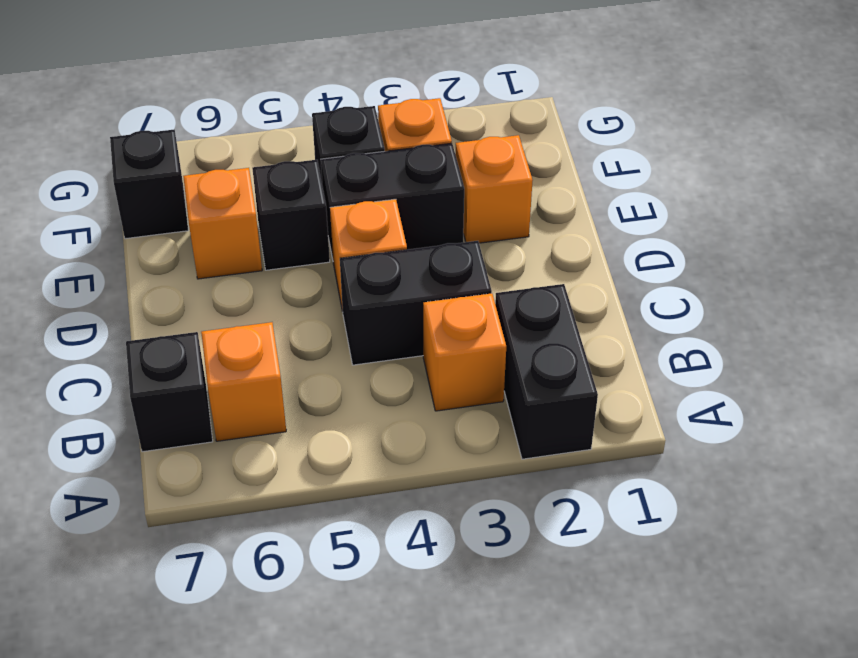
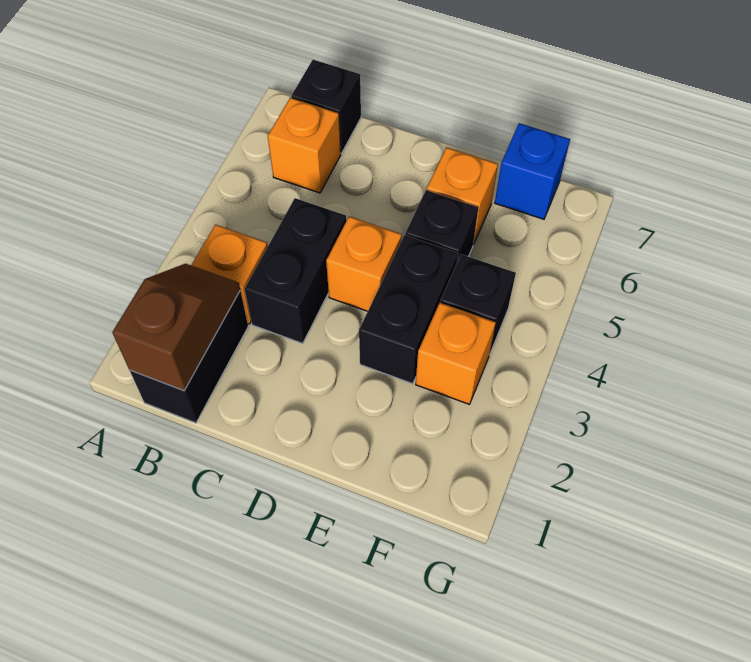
black brick A2:B2 level 1 -> black brick B1:B2 level 1
none -> brown slope B1:B2 level 2 top 1
orange brick E2 level 1 -> none
black brick F7 level 1 -> blue brick F7 level 1

